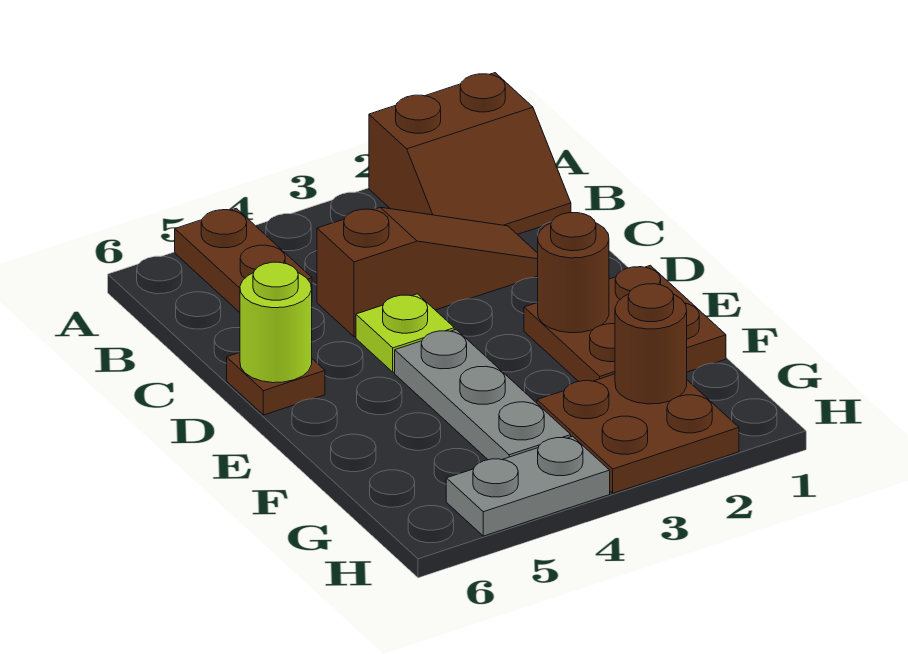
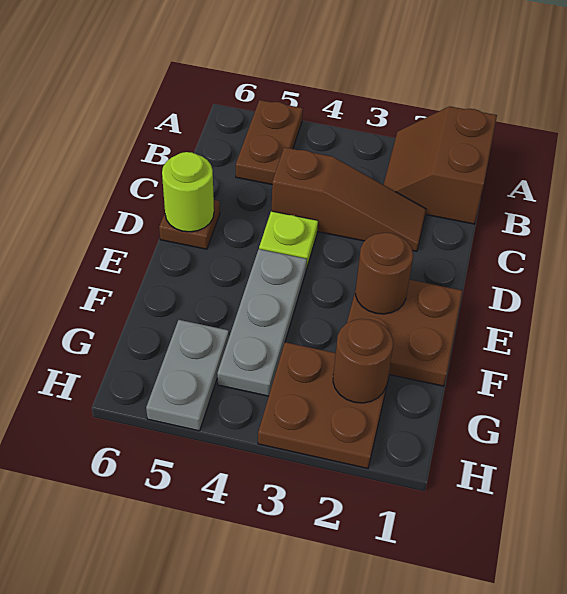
brown slope A1:B2 level 1 top A -> brown slope A1:B2 level 1 top 1
grey plate H4:H5 level 1 -> grey plate G5:H5 level 1

